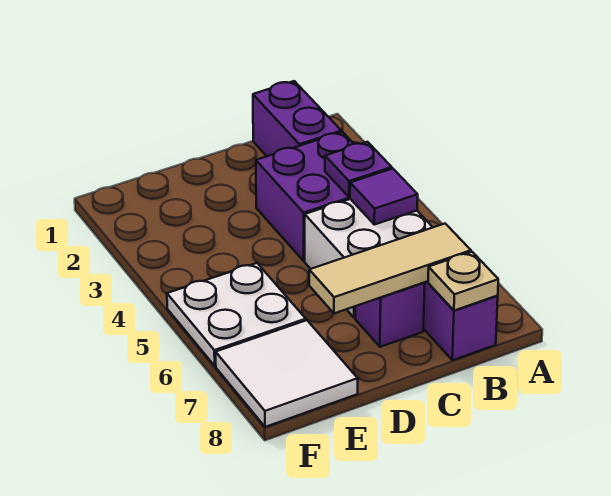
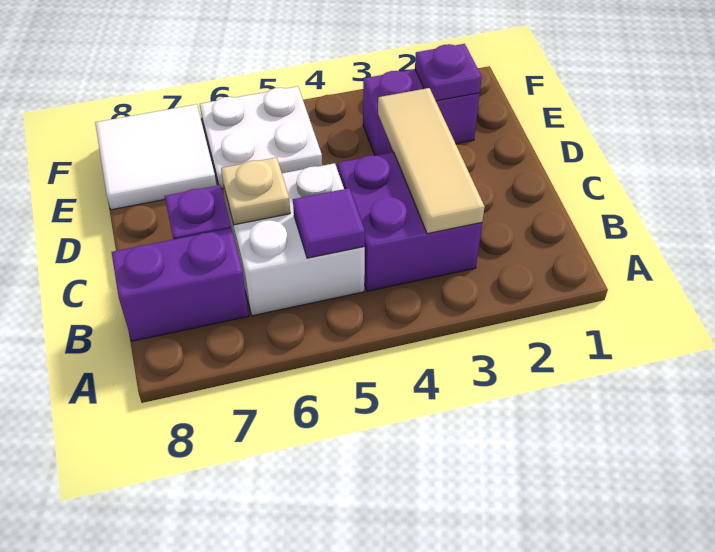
purple brick B1:B2 level 1 -> purple brick E2:E3 level 1
purple plate B4 level 2 -> purple plate E2 level 2
tan tile B7:D7 level 2 -> tan tile B3:D3 level 2
tan plate B8 level 2 -> tan plate C6 level 2

